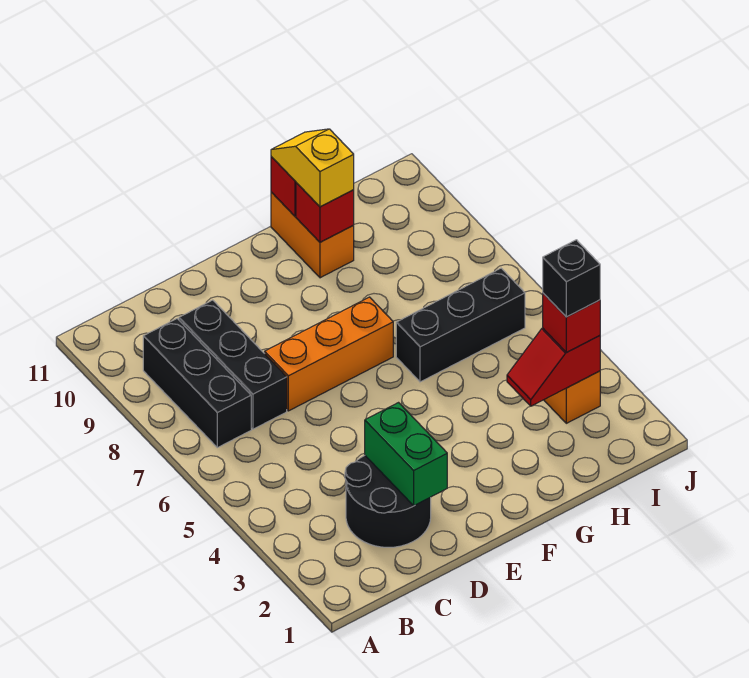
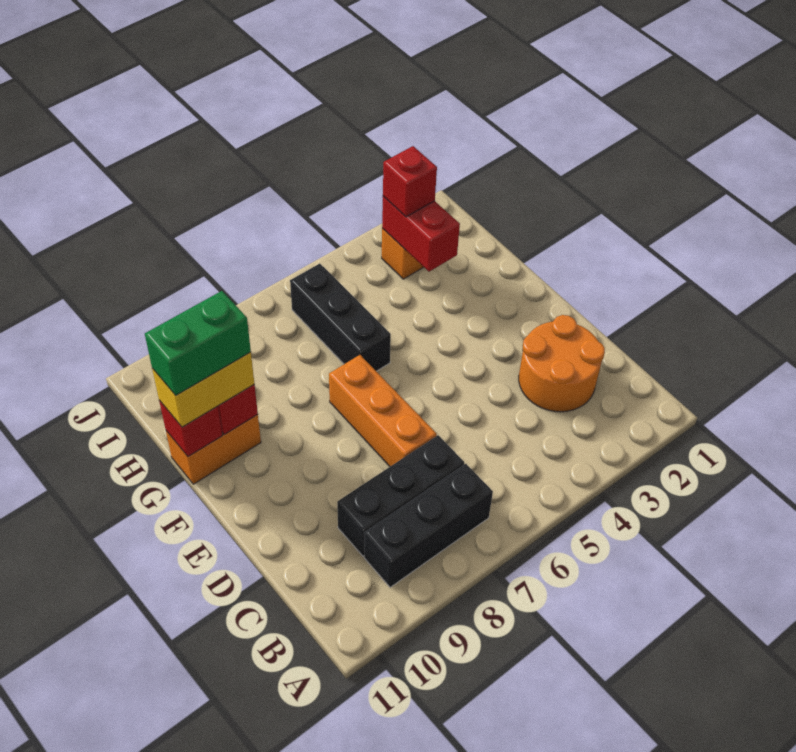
black round brick C2:D3 level 1 -> orange round brick C2:D3 level 1
green brick D2:D3 level 2 -> green brick G10:G11 level 4
yellow slope G10:G11 level 3 top 10 -> yellow brick G10:G11 level 3
red slope H3:I3 level 2 top I -> red brick H3:I3 level 2
black brick I3 level 4 -> none

